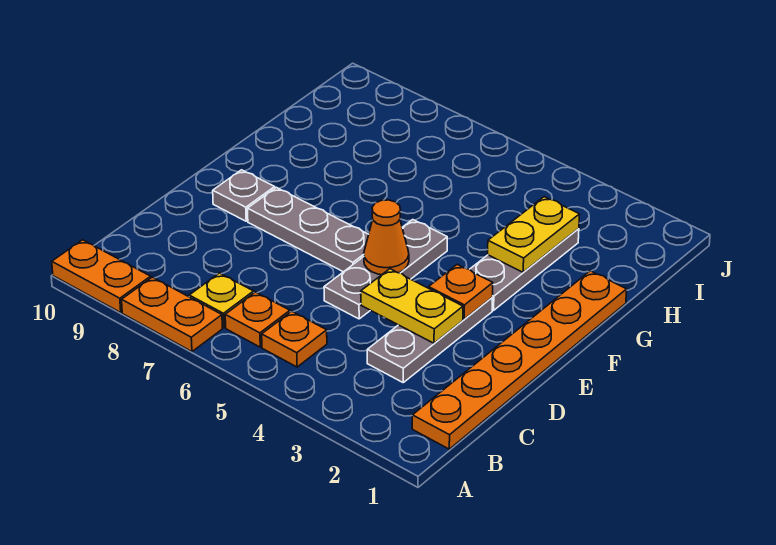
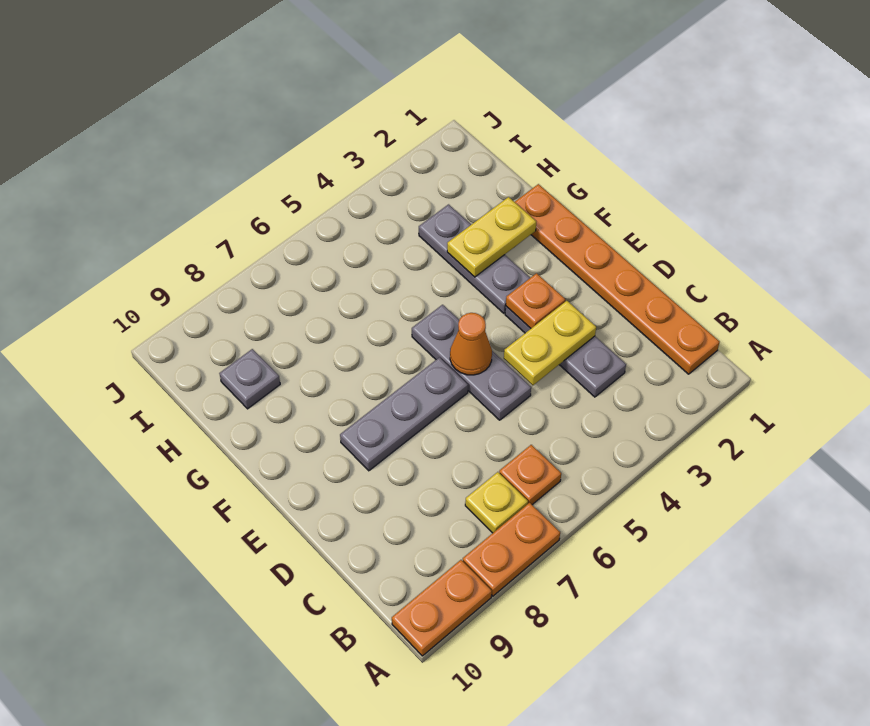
orange plate B5 level 1 -> none
grey plate E9 level 1 -> grey plate H9 level 1
yellow plate G3:H3 level 2 -> yellow plate G2:G3 level 2

